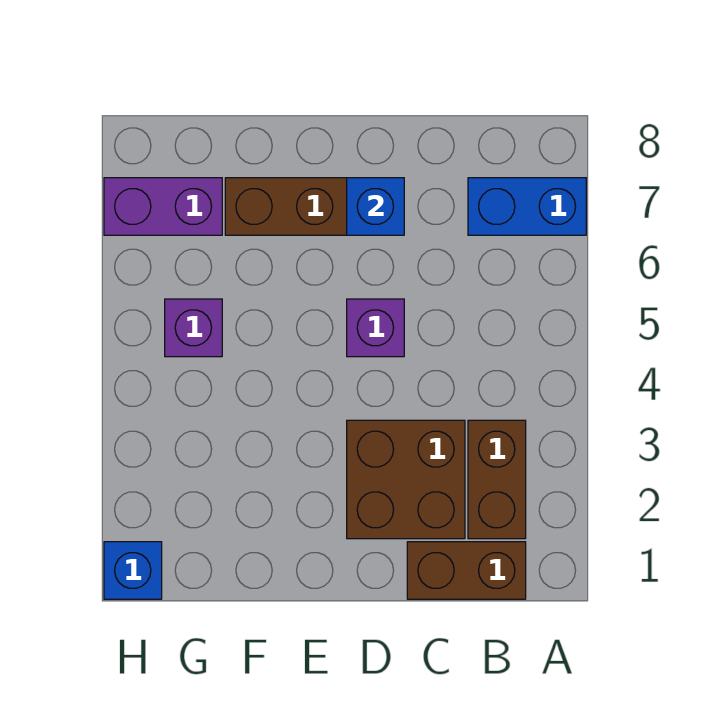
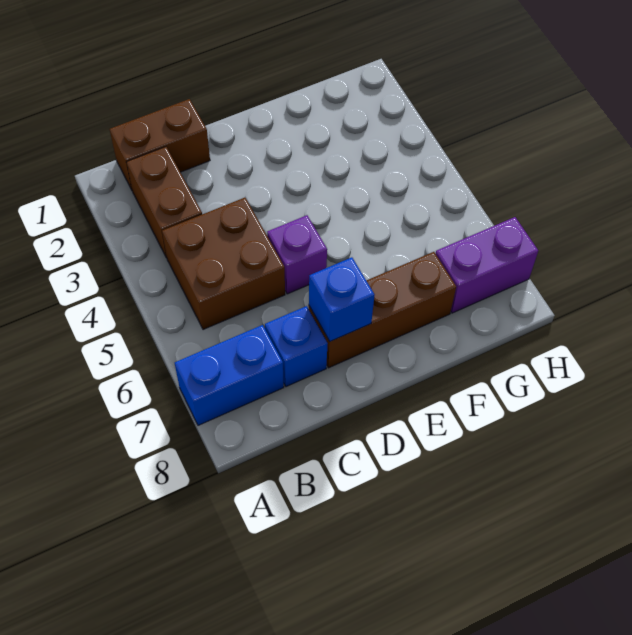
brown brick C2:D3 level 1 -> brown brick B4:C5 level 1
purple brick G5 level 1 -> none
blue brick H1 level 1 -> blue brick C7 level 1

